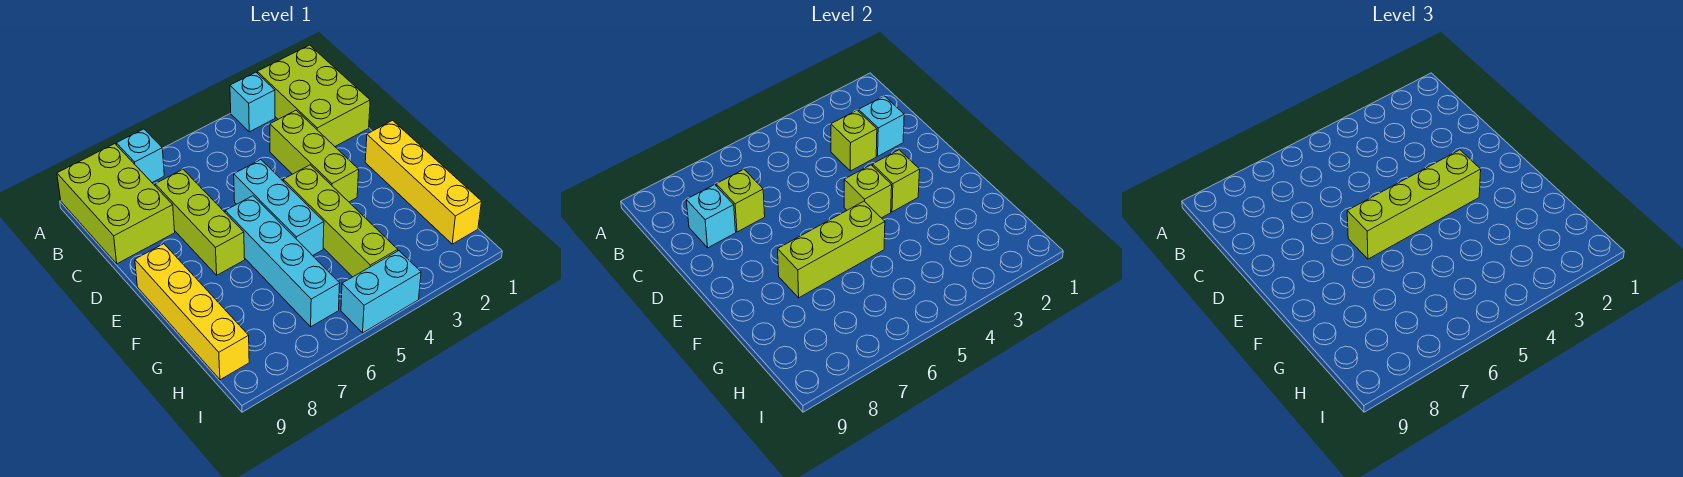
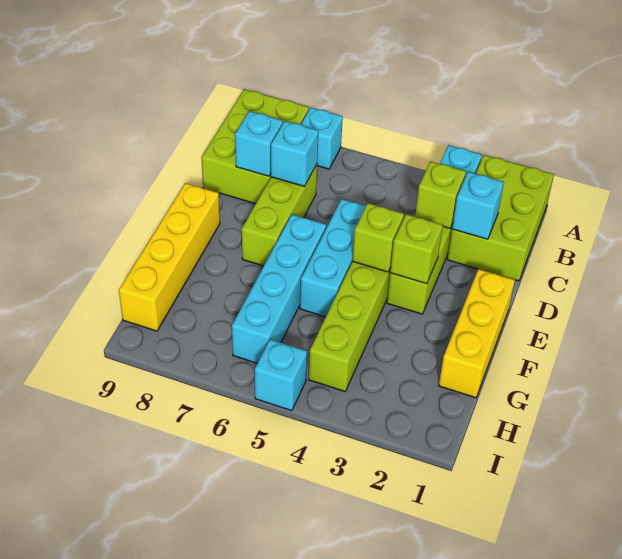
lime brick C7 level 2 -> cyan brick C7 level 2
yellow brick E1:H1 level 1 -> yellow brick E1:G1 level 1
lime brick E3:E6 level 3 -> none
lime brick F5:F7 level 2 -> none
cyan brick I4:I5 level 1 -> cyan brick I5 level 1

